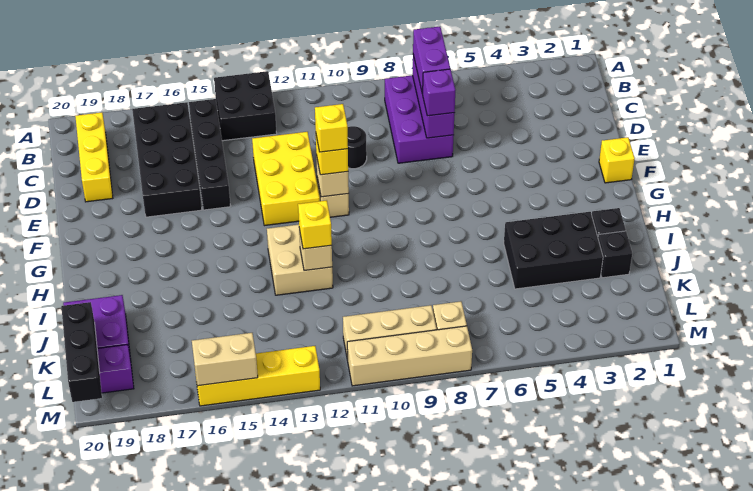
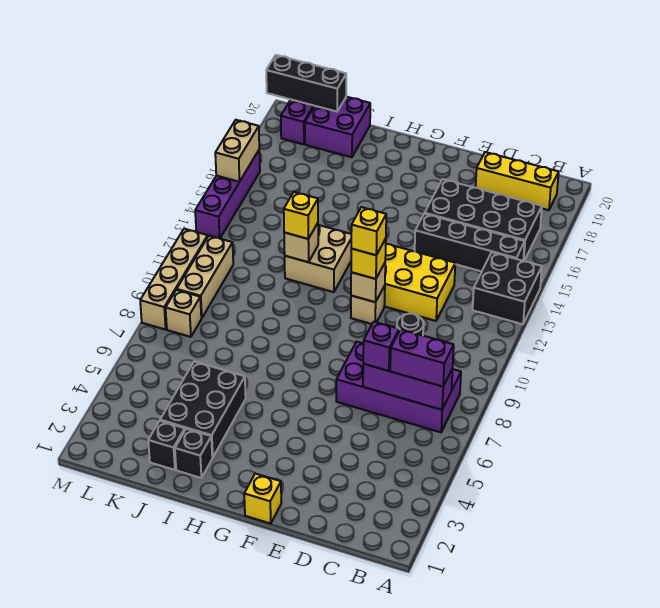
purple brick B7:D8 level 1 -> purple brick B7:E8 level 1
yellow brick M13:M16 level 1 -> purple brick M13:M16 level 1

